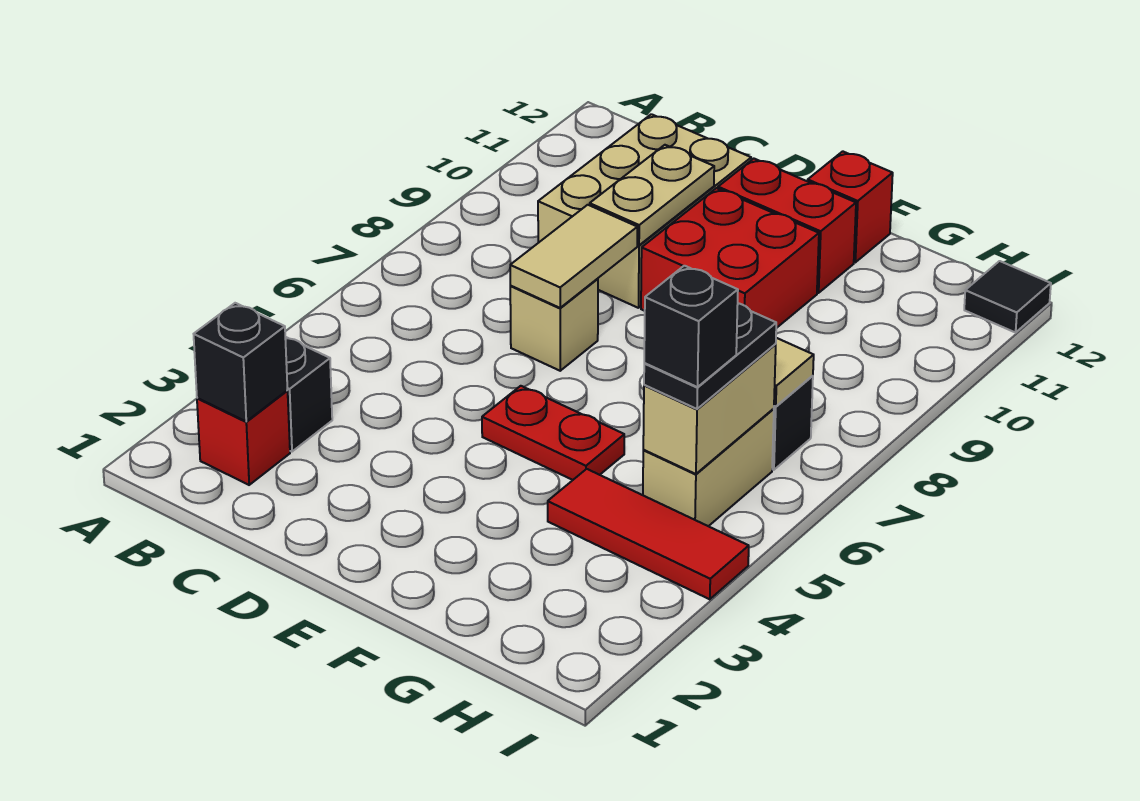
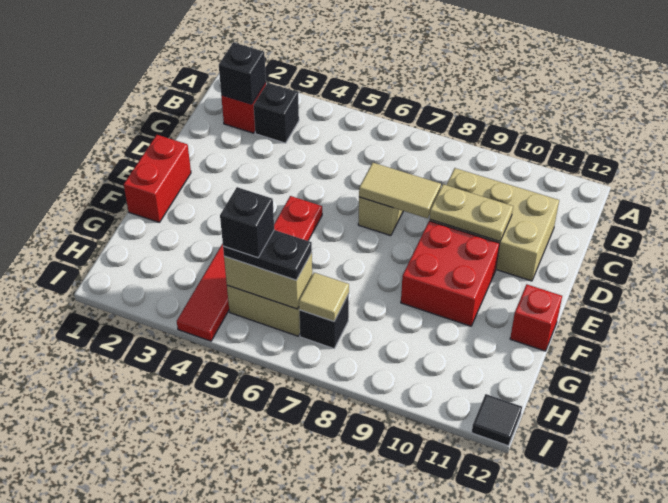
red brick E11:F11 level 1 -> red brick E1:F1 level 1

